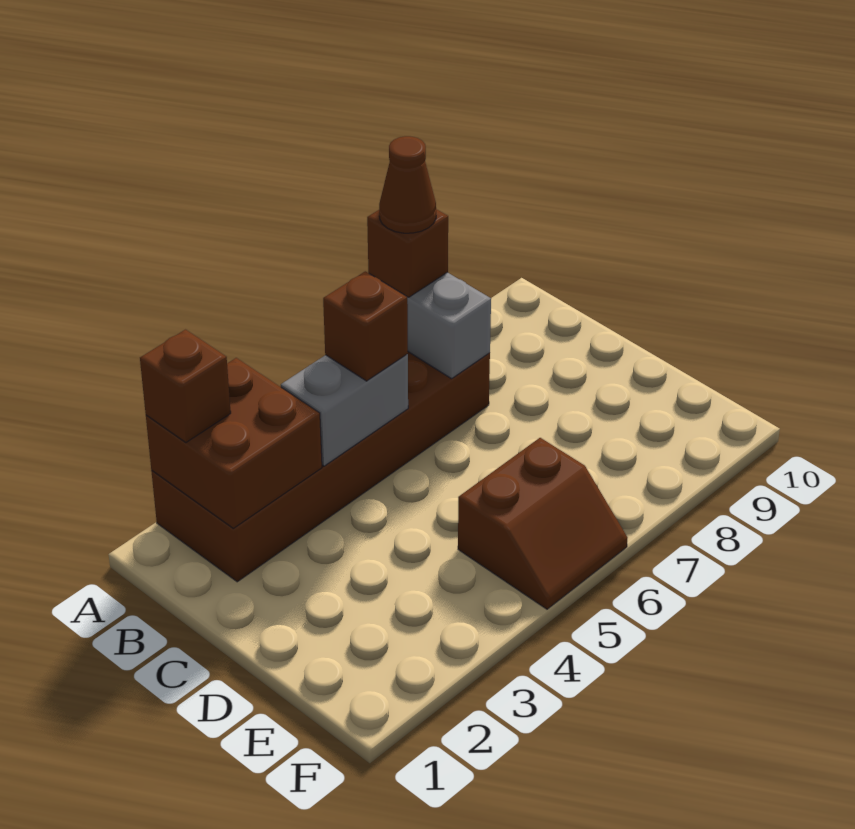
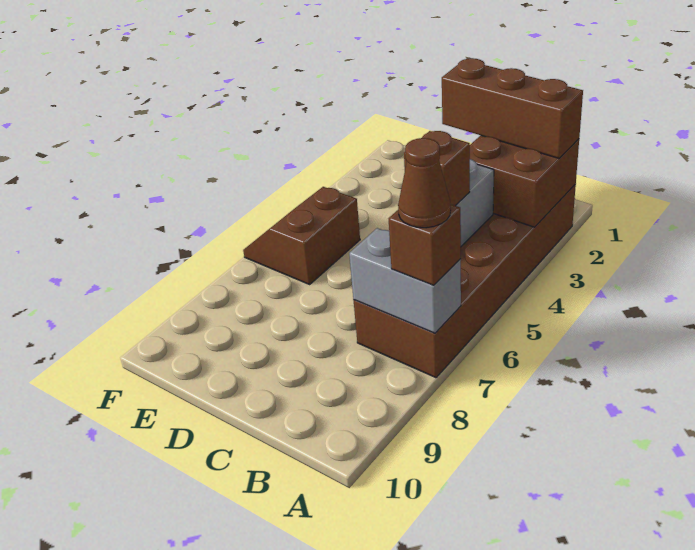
brown brick A2 level 3 -> brown brick A2:C2 level 3

